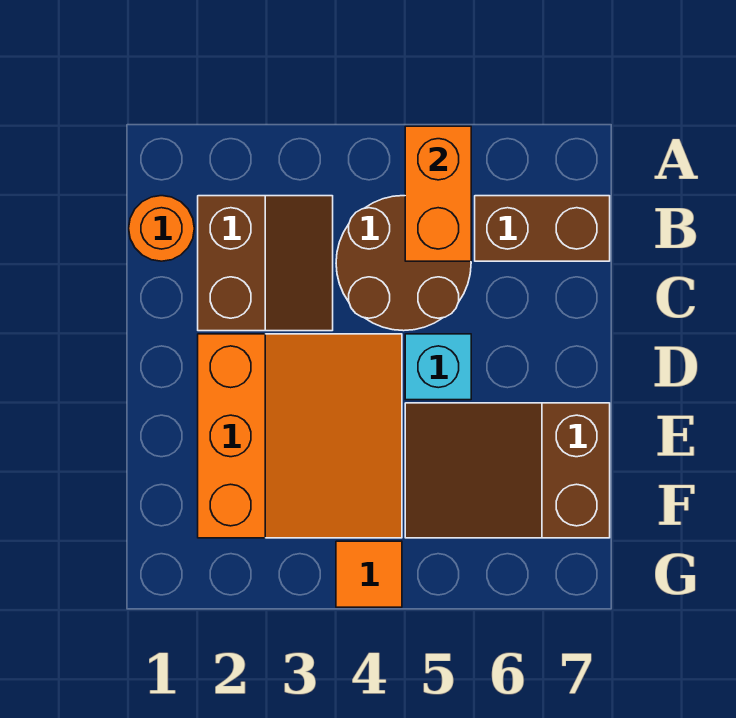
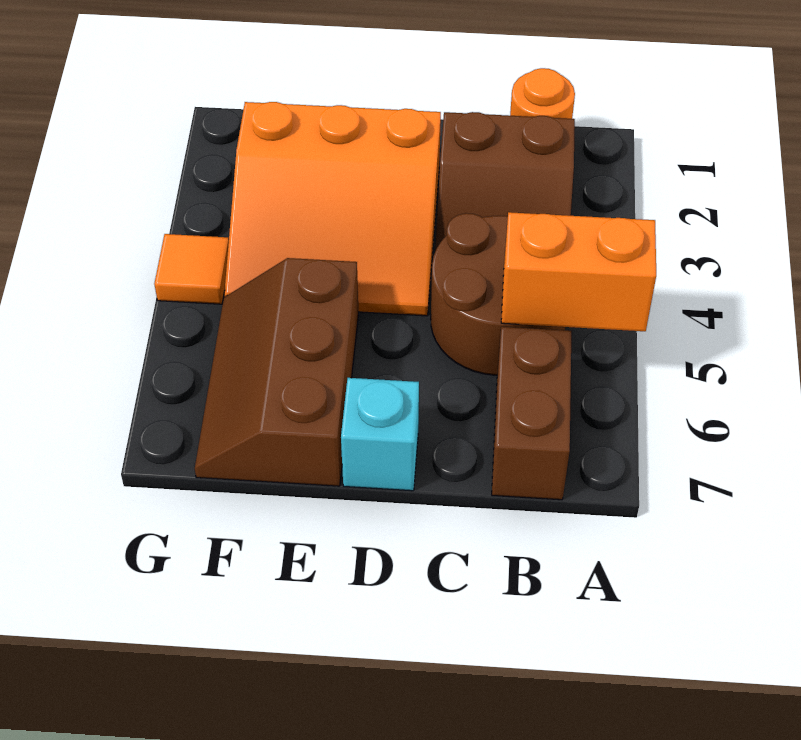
cyan brick D5 level 1 -> cyan brick D7 level 1
brown slope E5:F7 level 1 top 7 -> brown slope E5:F7 level 1 top E

